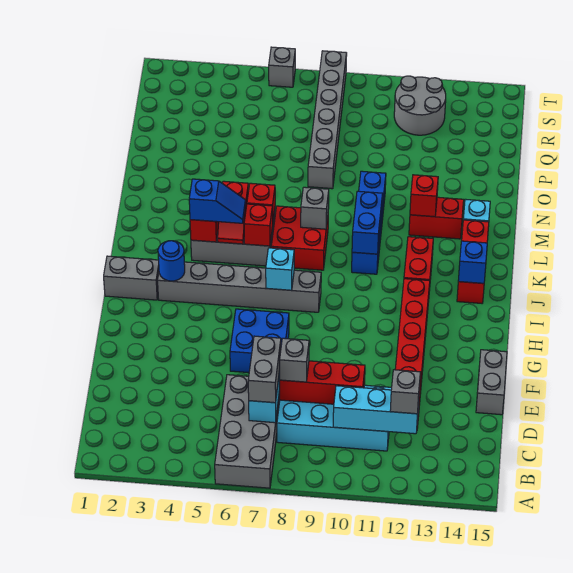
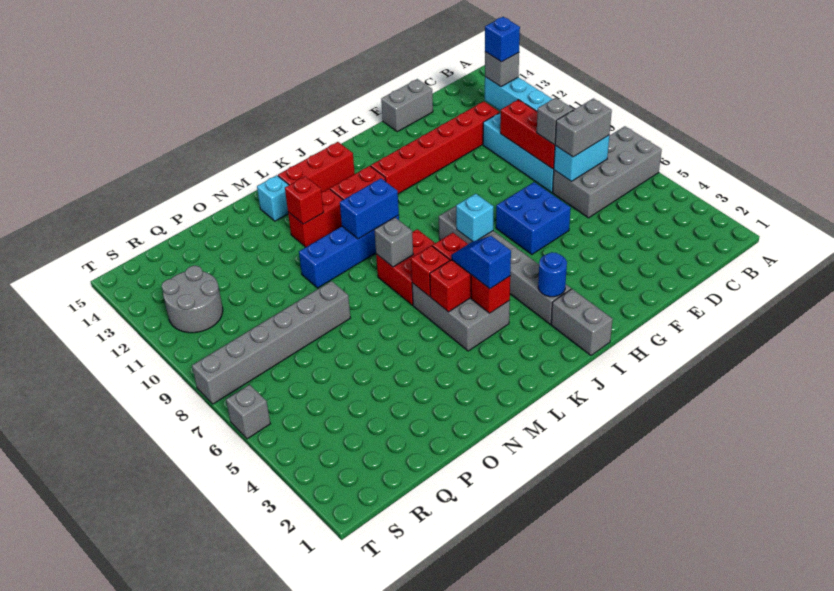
blue brick J14 level 2 -> blue brick C12 level 4
red brick M12:M13 level 1 -> red brick L12:M12 level 1

